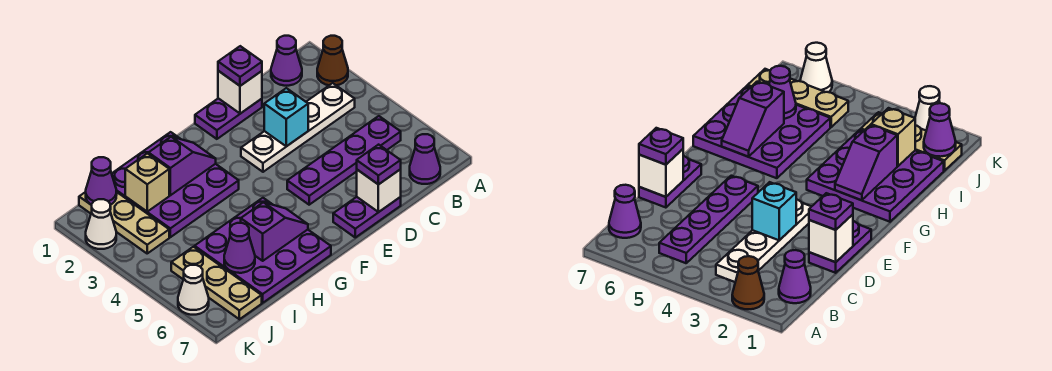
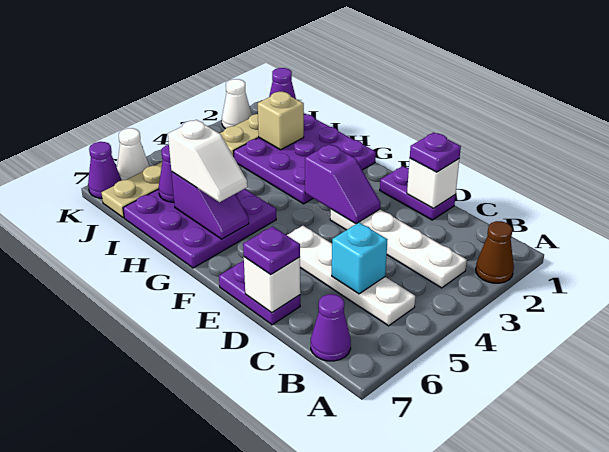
purple cone B1 level 1 -> purple cone K7 level 1
purple plate B5:E5 level 1 -> white plate B5:E5 level 1
cyan brick D3 level 2 -> cyan brick C5 level 2
purple slope G2:H2 level 2 top H -> purple slope E3:F3 level 2 top F
none -> white slope G6:H6 level 3 top H

